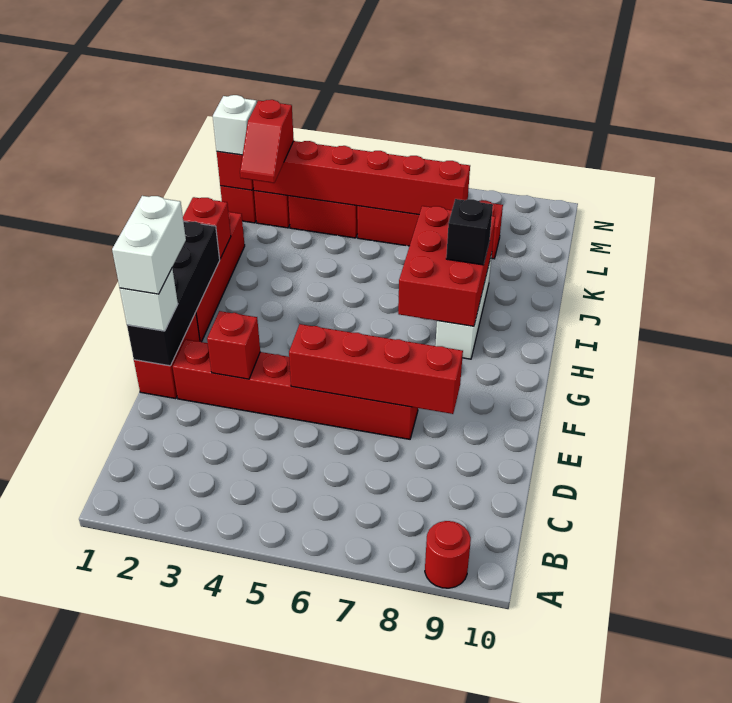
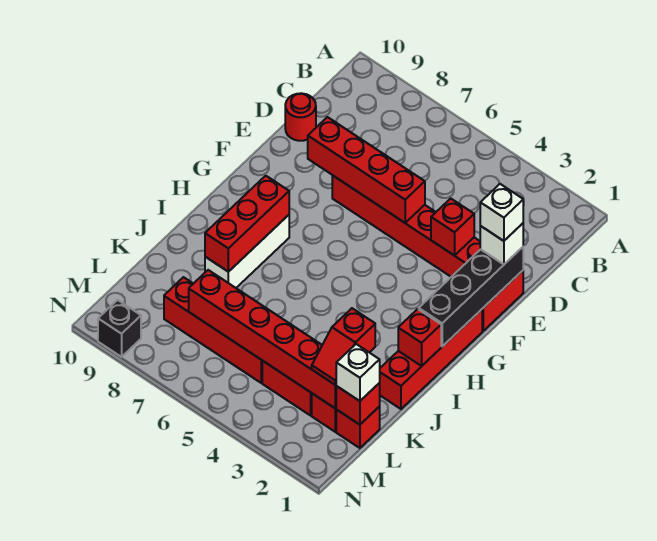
red round brick A9 level 1 -> red round brick D10 level 1
white brick E1:F1 level 4 -> white brick E1 level 4
red brick H7:J8 level 2 -> red brick H8:J8 level 2
black brick I8 level 3 -> black brick N9 level 1
red slope K2:L2 level 3 top L -> red slope K2:L2 level 3 top K

